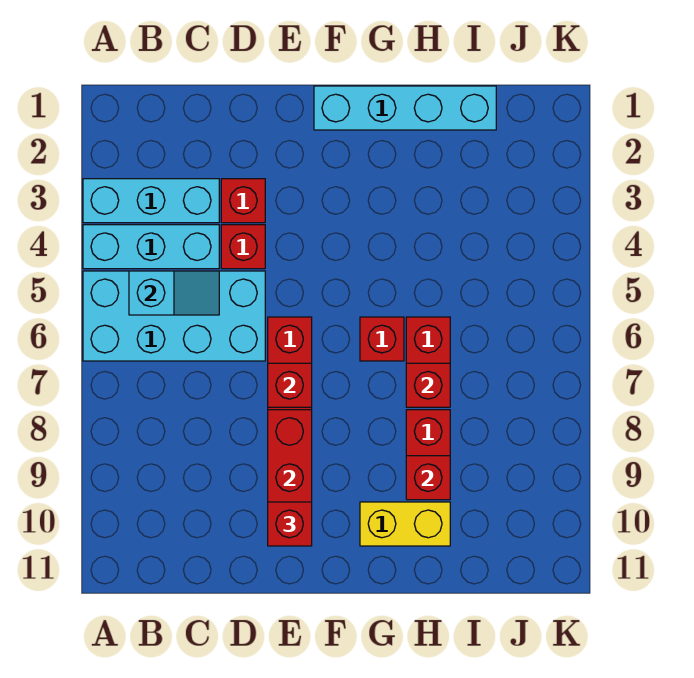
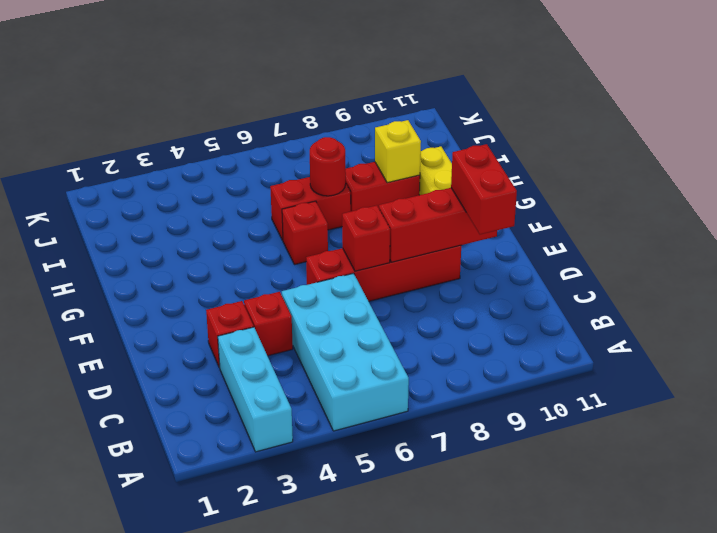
cyan brick A4:C4 level 1 -> none
cyan slope B5:C5 level 2 top B -> none
red brick E10 level 3 -> red brick D10:E10 level 3
cyan brick F1:I1 level 1 -> none
red brick H7 level 2 -> red round brick H7 level 2
red brick H9 level 2 -> yellow brick H9 level 2

